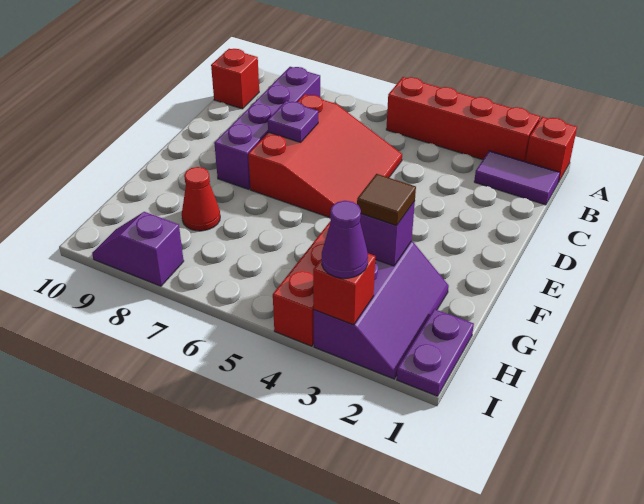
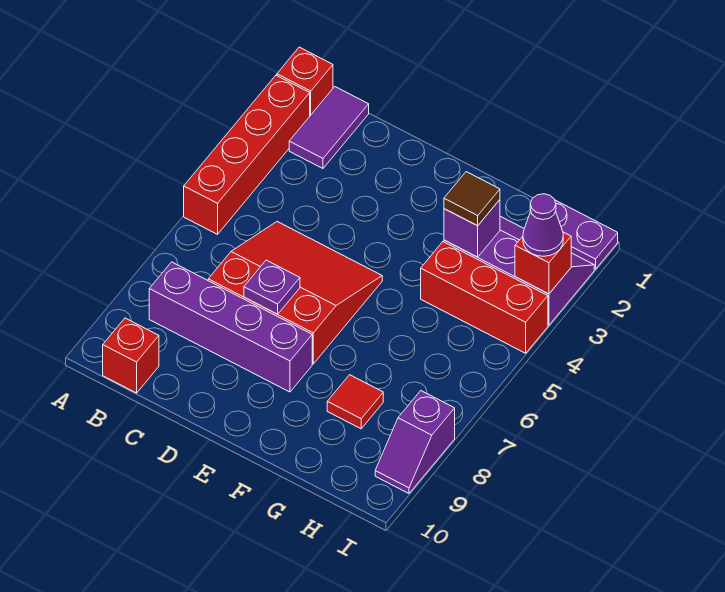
red cone G8 level 1 -> red tile G8 level 1

